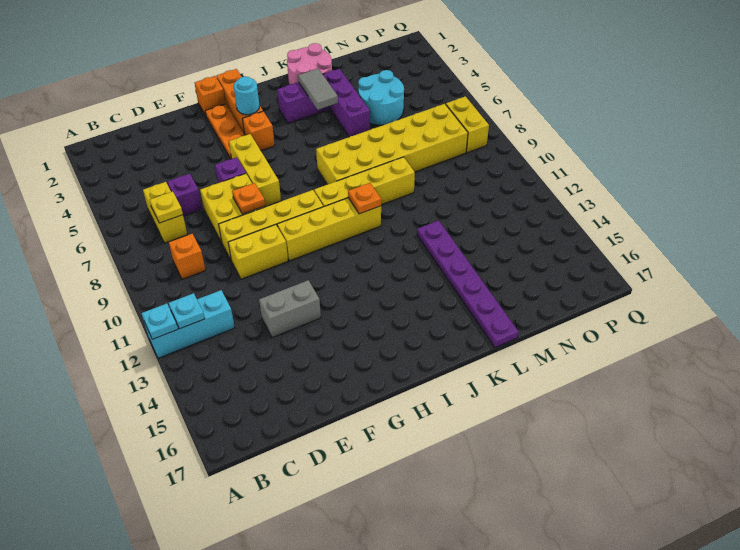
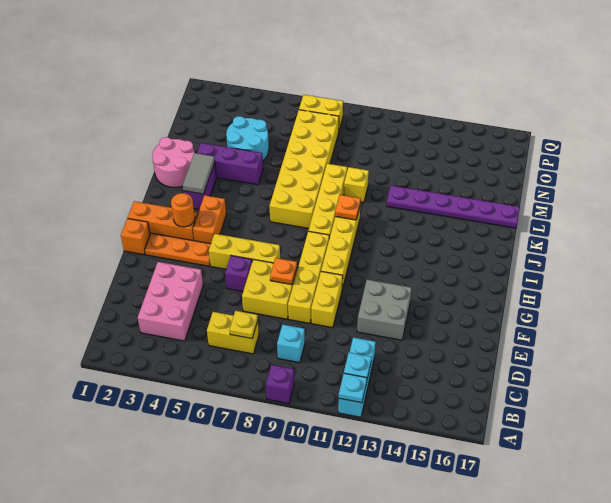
none -> pink brick C3:E4 level 1
orange brick C9 level 1 -> cyan brick C9 level 1
purple brick D6 level 1 -> purple brick A9 level 1
grey brick E13:F13 level 1 -> grey brick E12:F13 level 1
cyan round brick H3 level 2 -> orange round brick H3 level 2
orange brick H4 level 1 -> orange brick H4:I4 level 1
grey tile K3:K4 level 2 -> grey tile J3:K3 level 2
none -> yellow brick L10 level 1

